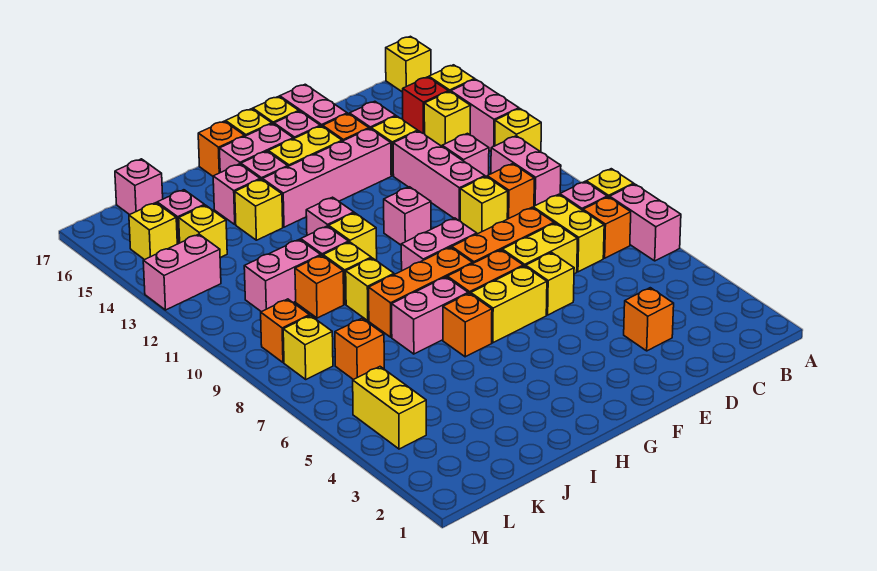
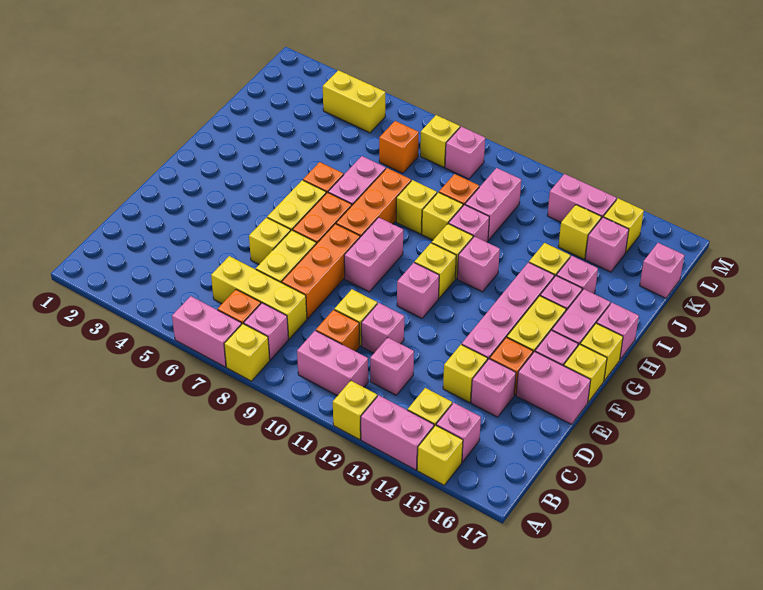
yellow brick A17 level 1 -> yellow brick G11 level 1
red brick B15 level 1 -> pink brick B15 level 1
yellow brick C7:C8 level 1 -> yellow brick C6:C8 level 1
orange brick D3 level 1 -> none
pink brick D11:D13 level 1 -> pink brick D11 level 1
orange brick H17 level 1 -> pink brick H17 level 1
orange brick L9 level 1 -> pink brick L9 level 1
pink brick L13:M13 level 1 -> pink brick L13:L14 level 1

